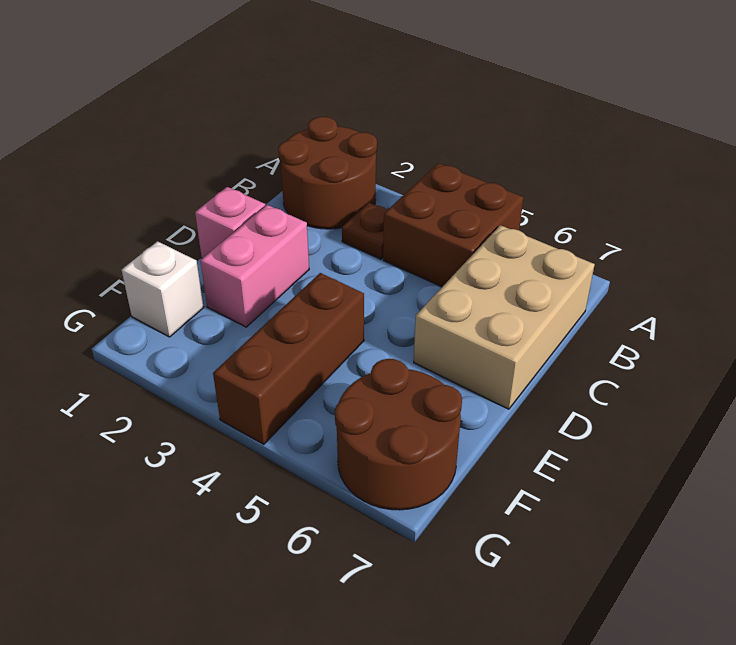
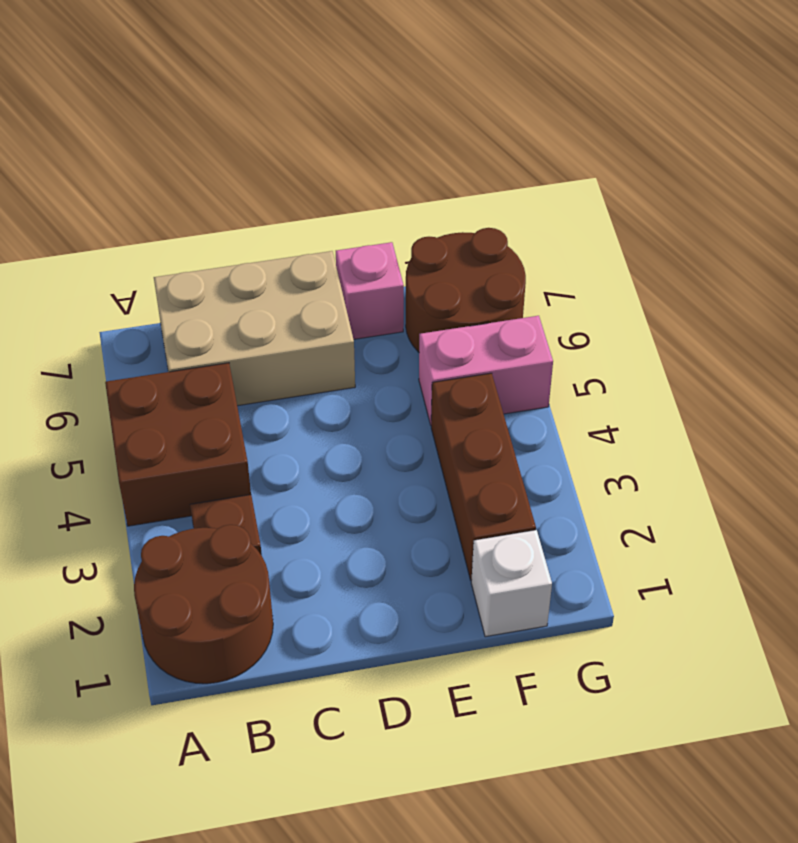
pink brick D1 level 1 -> pink brick E7 level 1
pink brick D2:E2 level 1 -> pink brick F5:G5 level 1
brown brick E4:G4 level 1 -> brown brick F2:F4 level 1

